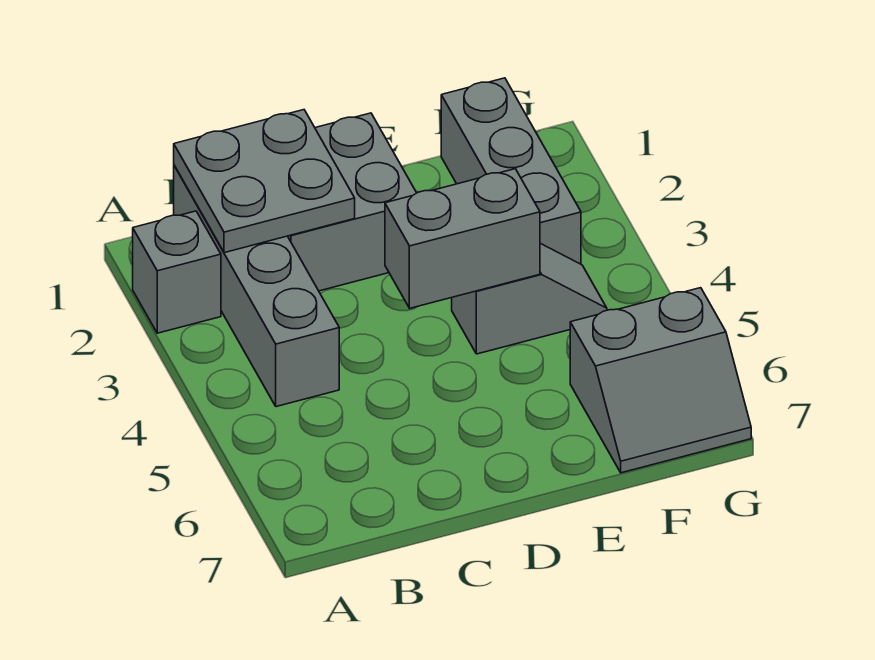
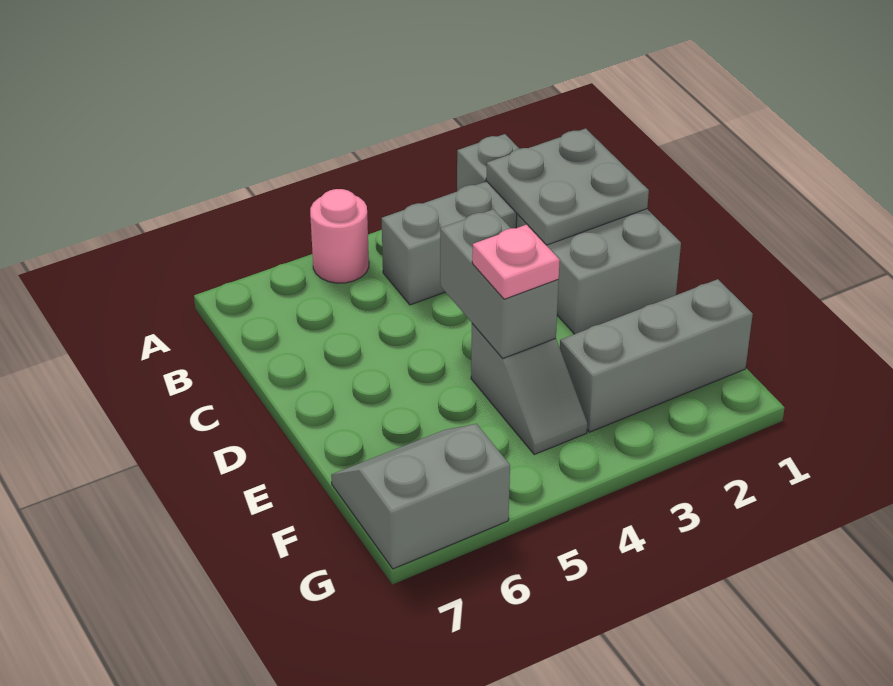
none -> pink round brick A5 level 1
none -> pink plate E4 level 3
grey slope F6:G7 level 1 top 6 -> grey slope F6:G7 level 1 top G

